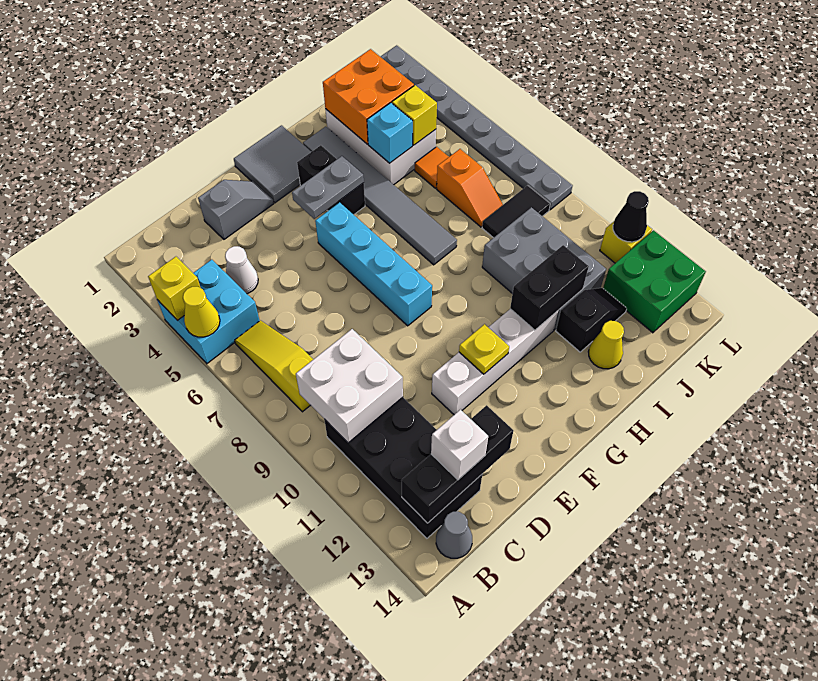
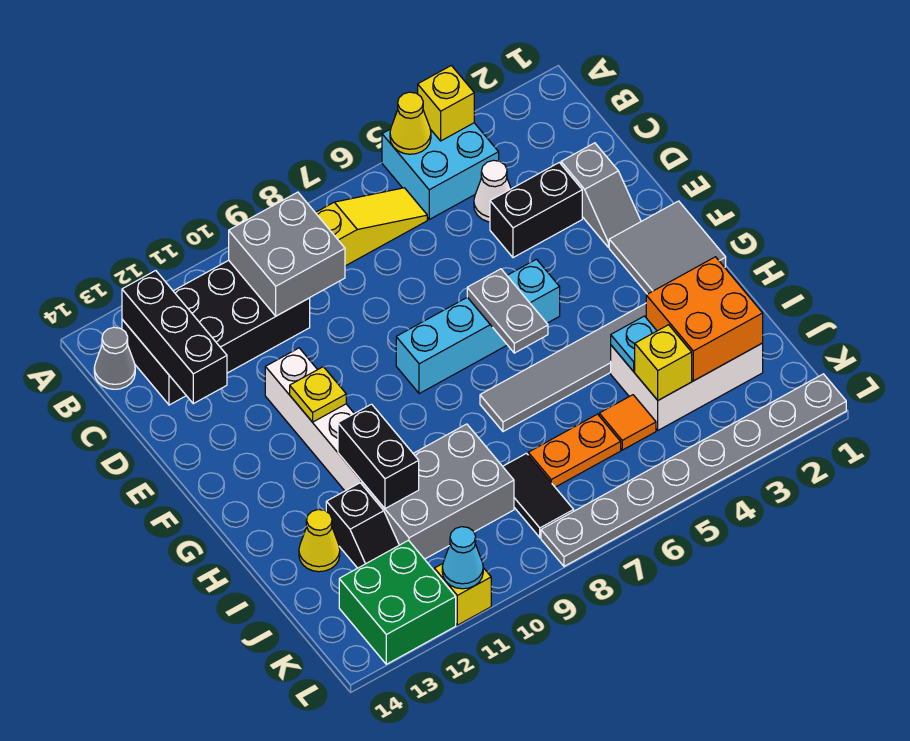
white brick B9:C10 level 2 -> grey brick B9:C10 level 2
white brick C13 level 3 -> none
grey plate F4:G4 level 2 -> grey plate F6:G6 level 2
black brick G3:G4 level 1 -> black brick D3:D4 level 1
cyan brick I4 level 2 -> cyan plate I4 level 2
orange slope J6:J7 level 1 top 6 -> orange plate J6:J7 level 1
black cone L11 level 2 -> cyan cone L11 level 2

